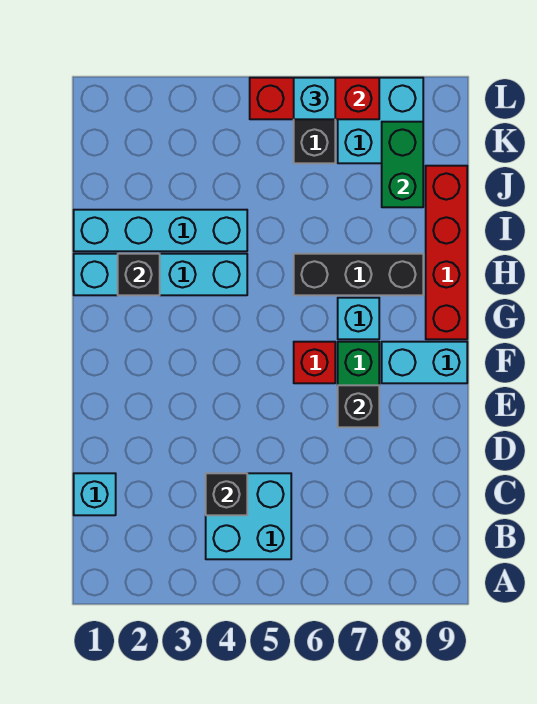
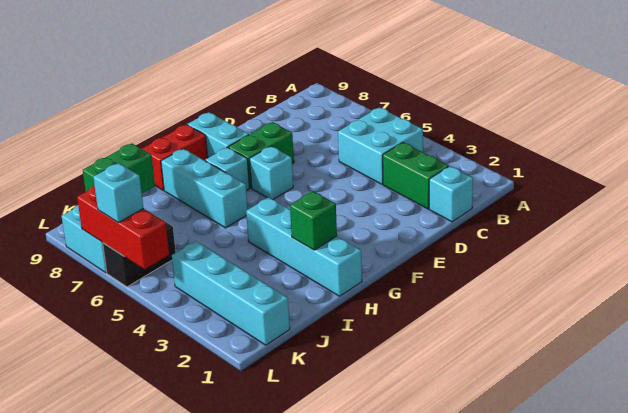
none -> green brick C2:C3 level 1
black brick C4 level 2 -> none
black brick E7 level 2 -> none
red brick F6 level 1 -> cyan brick F6 level 1
red brick G9:J9 level 1 -> red brick G9:H9 level 1
black brick H2 level 2 -> green brick H2 level 2
black brick H6:H8 level 1 -> cyan brick H6:H8 level 1
cyan brick I1:I4 level 1 -> cyan brick K1:K4 level 1

